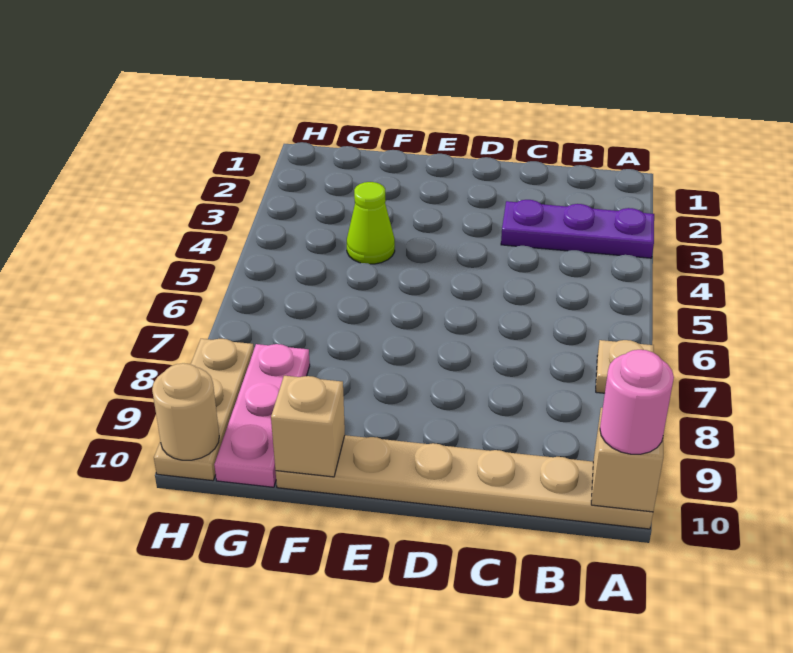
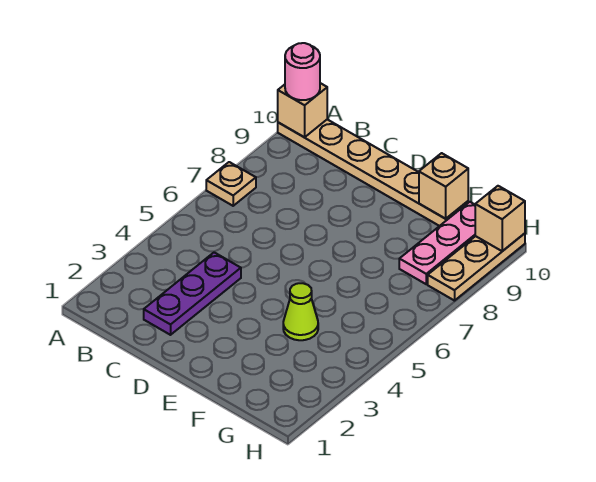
purple plate A3:C3 level 1 -> purple plate C2:C4 level 1
tan round brick H10 level 2 -> tan brick H10 level 2

